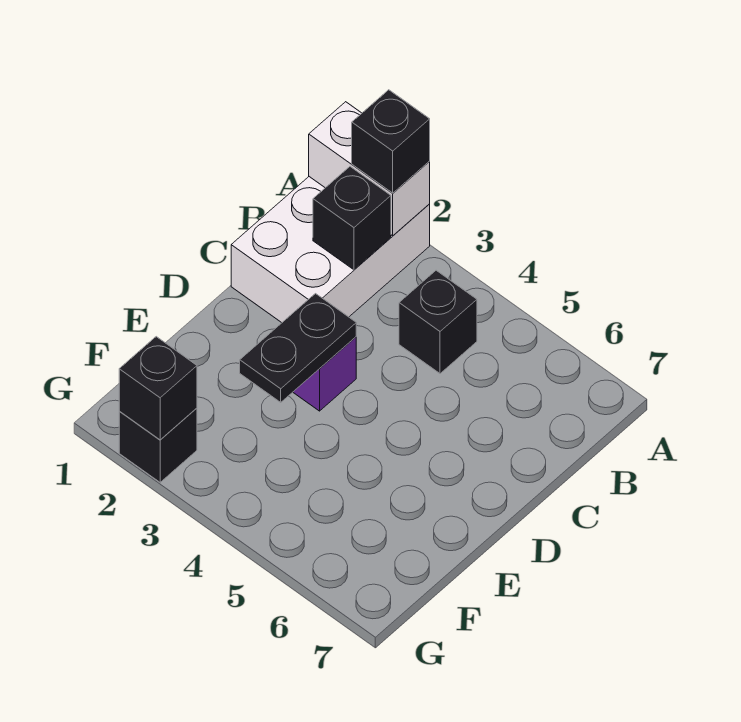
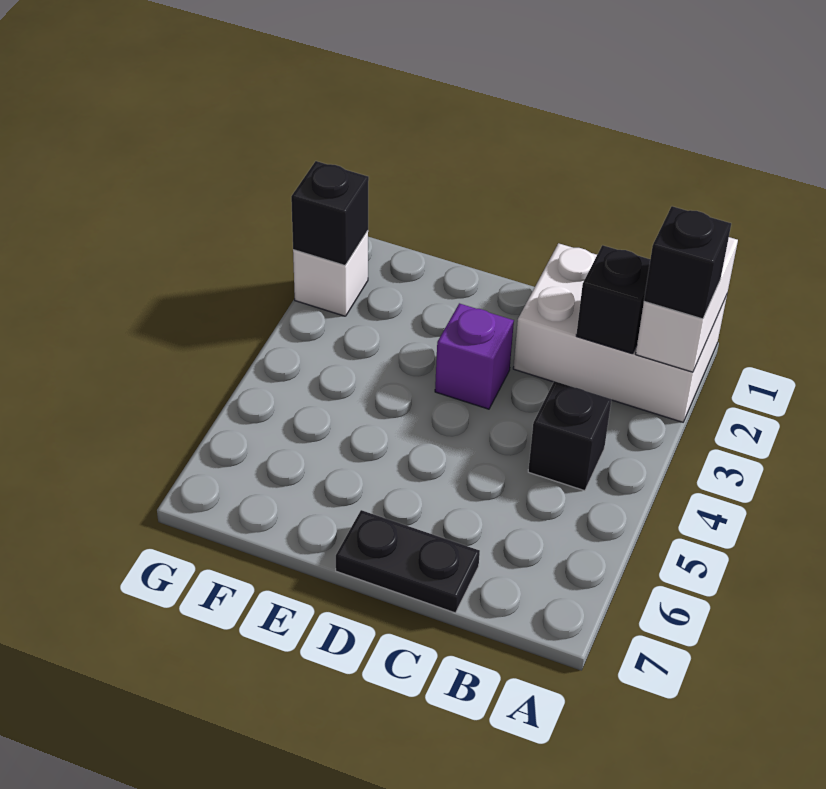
black plate D3:E3 level 2 -> black plate C7:D7 level 1
black brick G2 level 1 -> white brick G2 level 1

